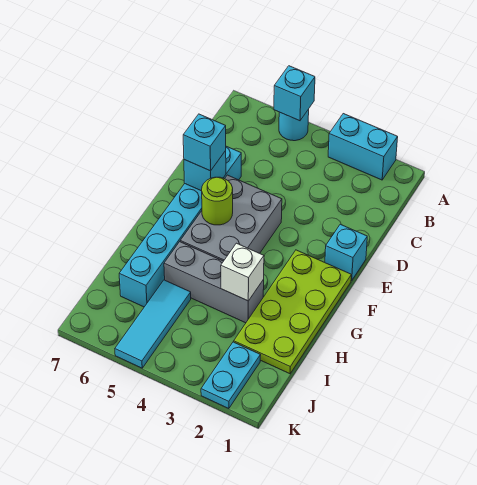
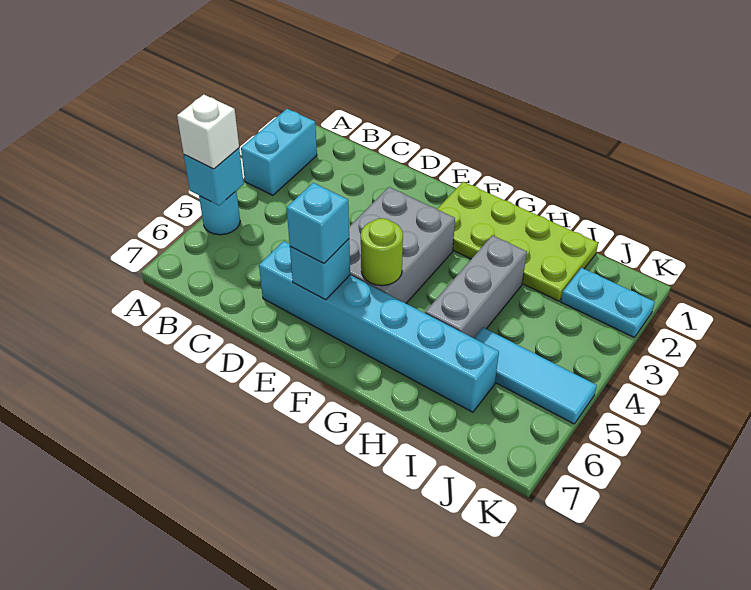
cyan brick E1 level 1 -> none
grey brick E4:G5 level 1 -> grey brick E3:F5 level 1
white brick H3 level 2 -> white brick A5 level 3

